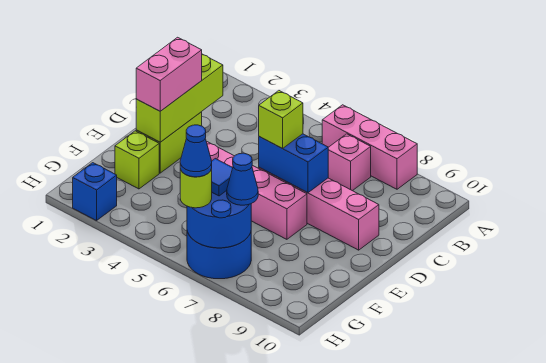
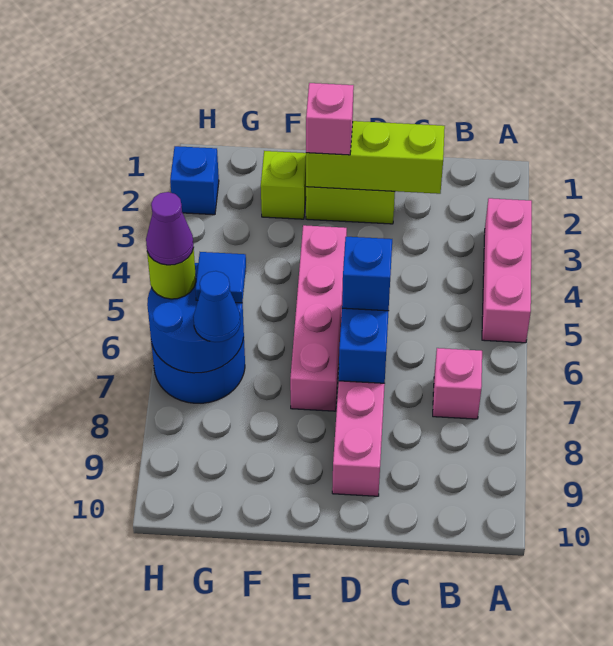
pink brick A6:A8 level 1 -> pink brick A3:A5 level 1
pink brick D2:E2 level 3 -> pink brick E2 level 3
lime brick D6 level 3 -> blue brick D6 level 3
blue cone H6 level 4 -> purple cone H6 level 4

